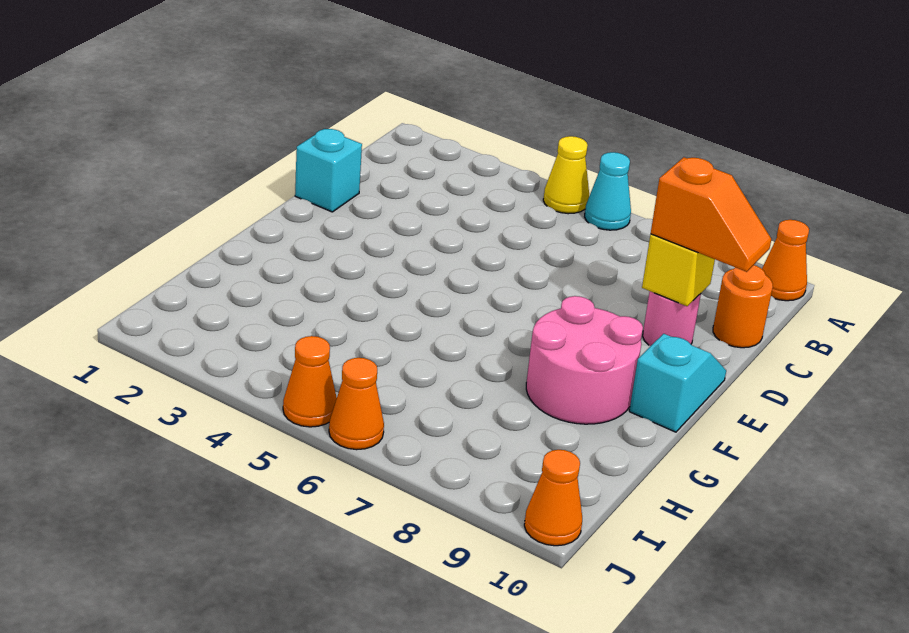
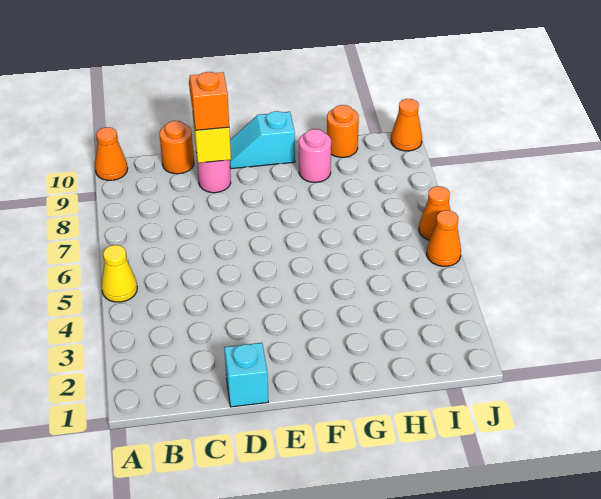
cyan cone A6 level 1 -> none
pink round brick F8:G9 level 1 -> pink round brick G9 level 1
none -> orange round brick H10 level 1

